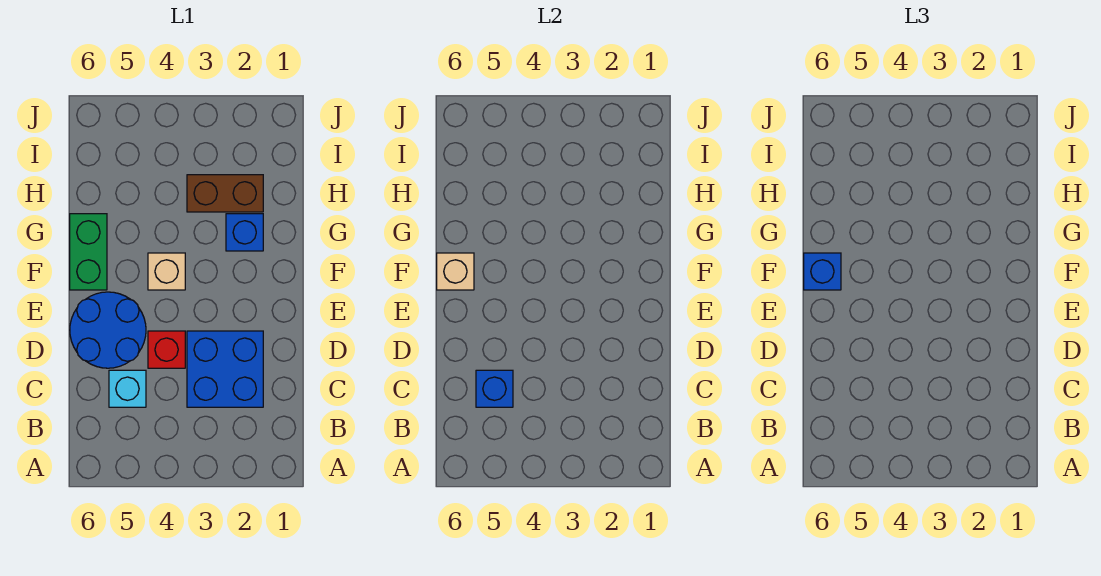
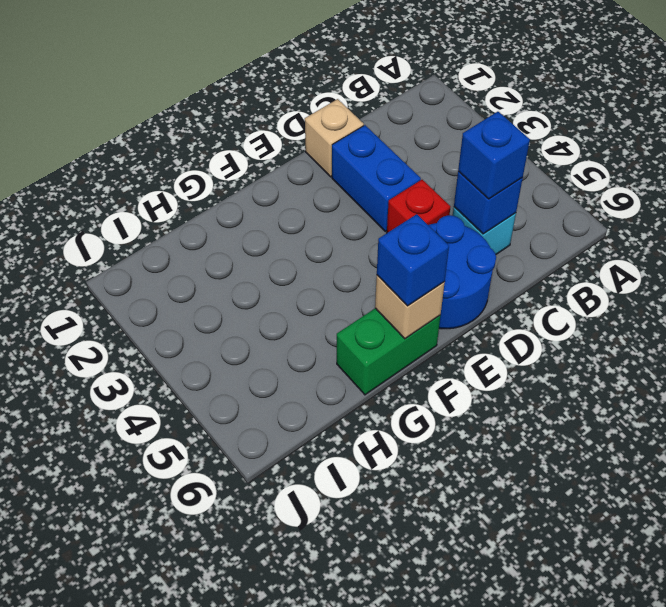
blue brick C2:D3 level 1 -> blue brick D2:D3 level 1
tan brick F4 level 1 -> tan brick D1 level 1
blue brick G2 level 1 -> blue brick C5 level 3
brown brick H2:H3 level 1 -> none

